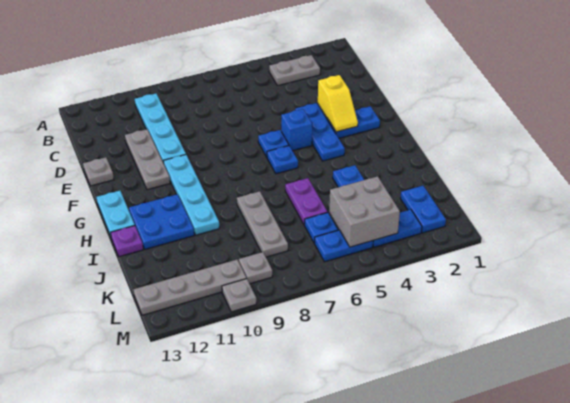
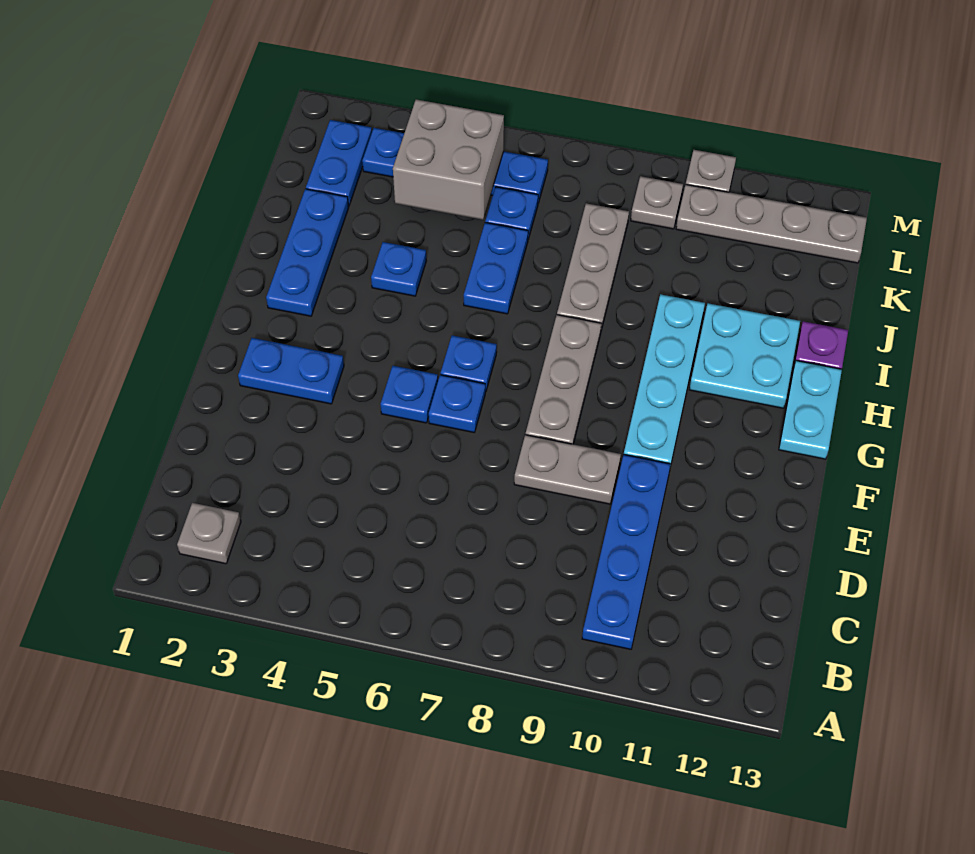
grey plate B3:B4 level 1 -> grey plate E8:E9 level 1
cyan plate B10:E10 level 1 -> blue plate B10:E10 level 1
grey plate D11:F11 level 1 -> grey plate F8:H8 level 1
yellow slope E3:F3 level 2 top E -> none
blue plate E4:G4 level 1 -> blue plate H2:J2 level 1
grey plate E13 level 1 -> grey plate B2 level 1
blue brick F5 level 1 -> blue plate F5 level 1
blue plate H11:I12 level 1 -> cyan plate H11:I12 level 1
purple plate I6:J6 level 1 -> blue plate I6:J6 level 1

